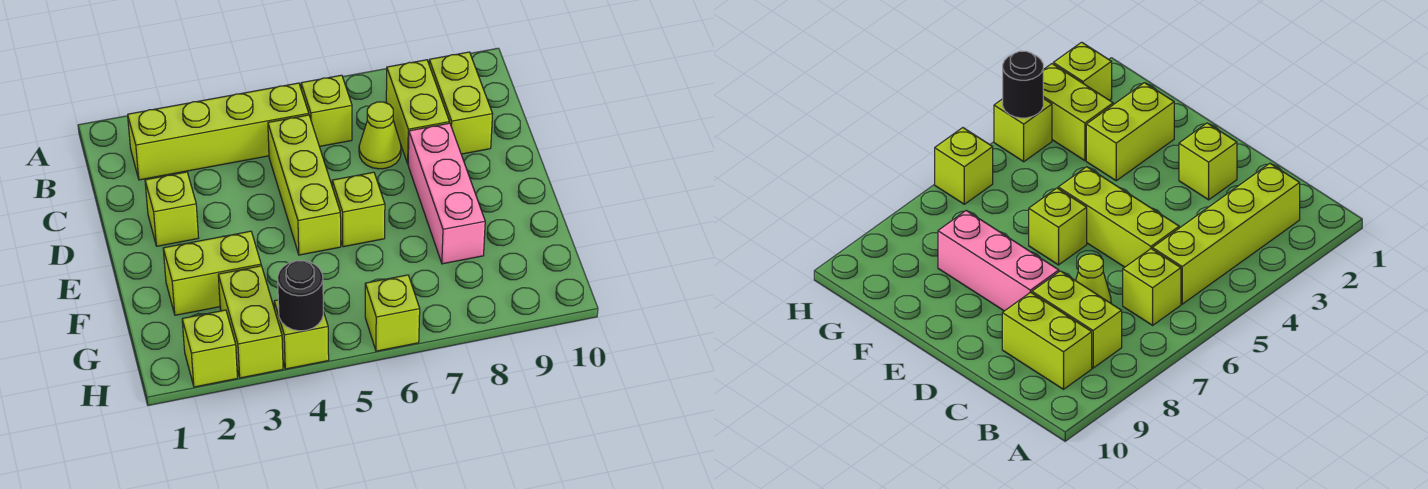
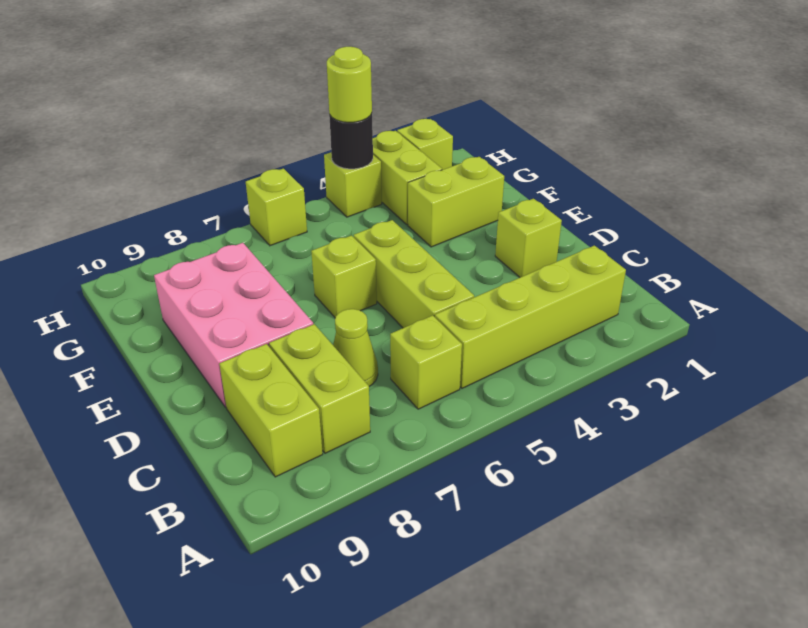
pink brick D8:F8 level 1 -> pink brick D8:F9 level 1
none -> lime round brick H4 level 3

